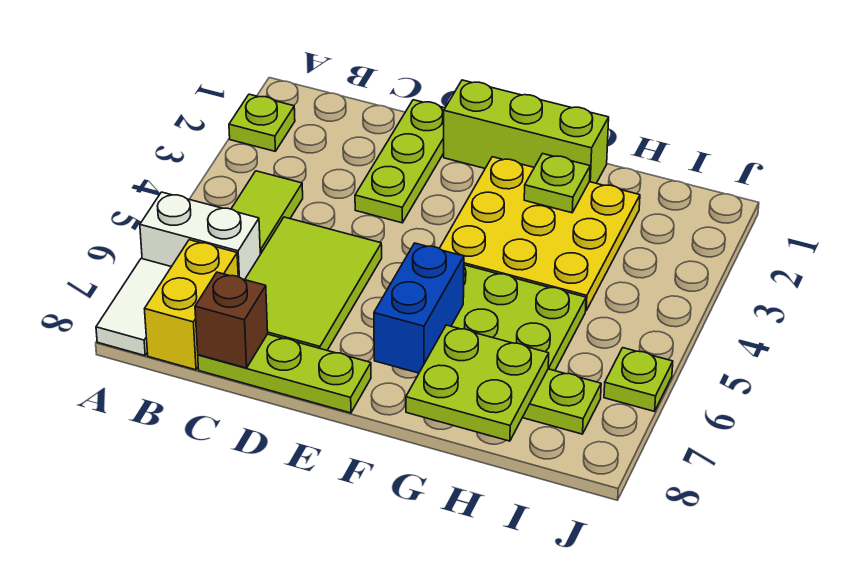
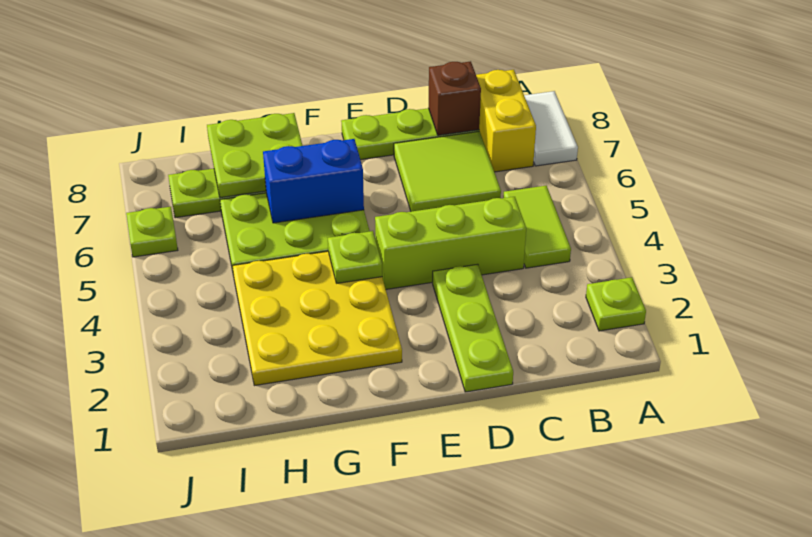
white brick A6:B6 level 1 -> none
lime tile C5:D7 level 1 -> lime tile C6:D7 level 1
lime brick E1:G1 level 1 -> lime brick C4:E4 level 1
blue brick F6:F7 level 2 -> blue brick F6:G6 level 2
lime plate G2 level 2 -> lime plate F4 level 2

